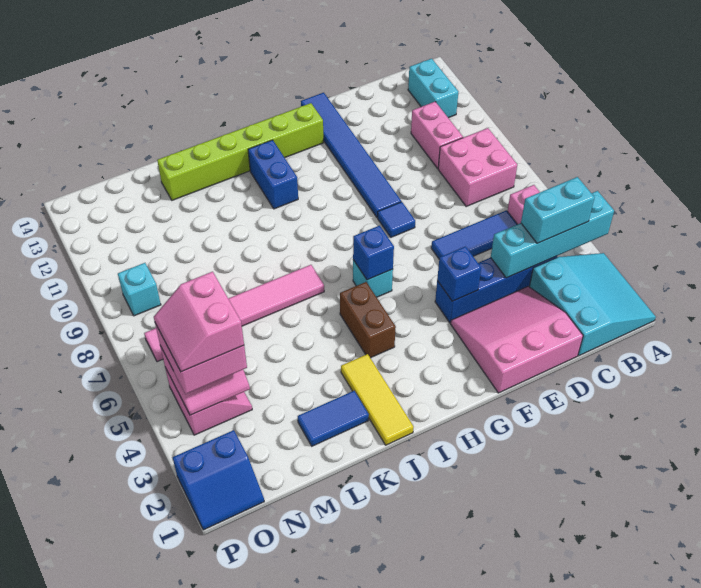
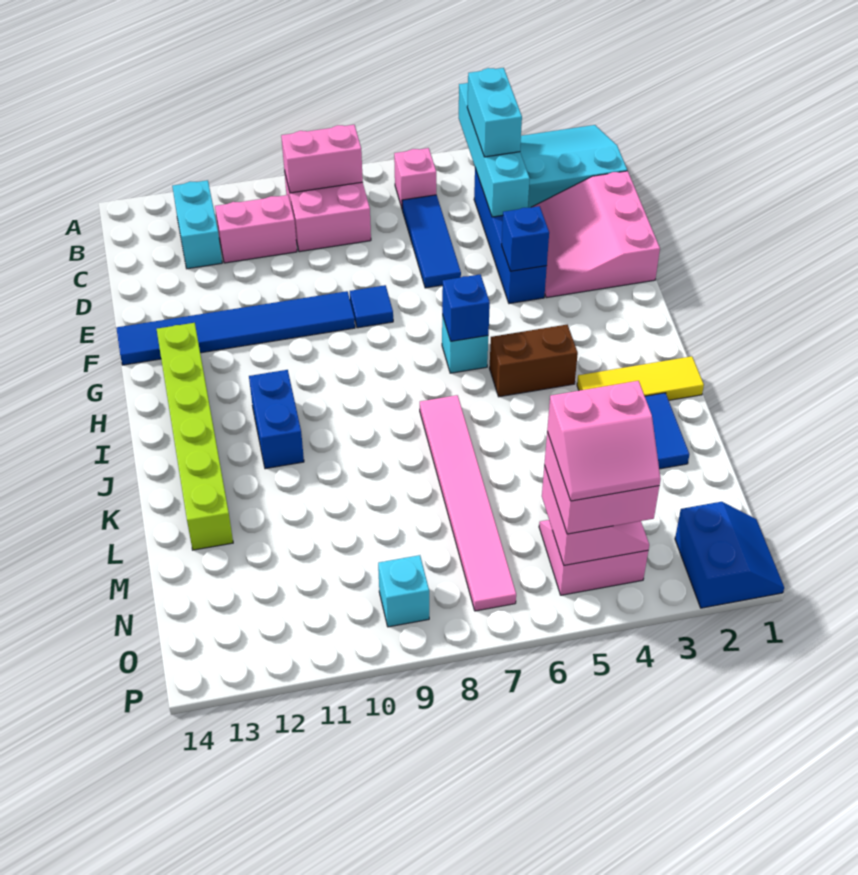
none -> pink brick B8:B9 level 2
cyan brick B12:B13 level 1 -> cyan brick B12:C12 level 1
blue brick I11:I12 level 1 -> blue brick I11:J11 level 1

